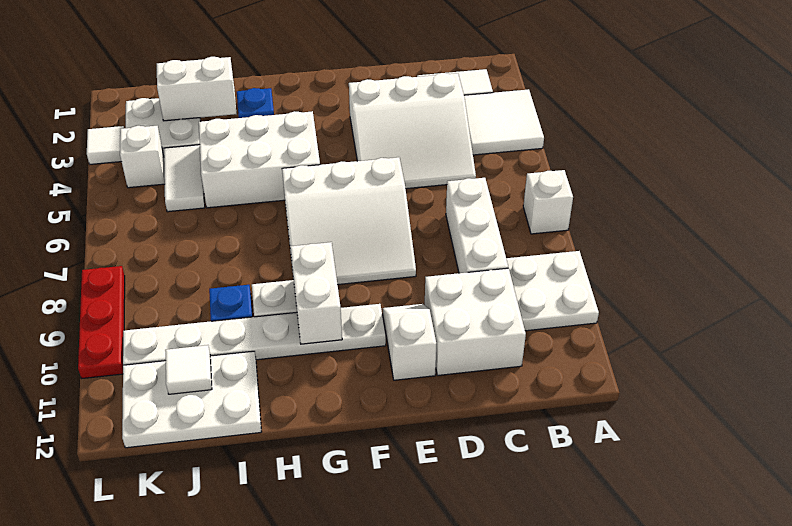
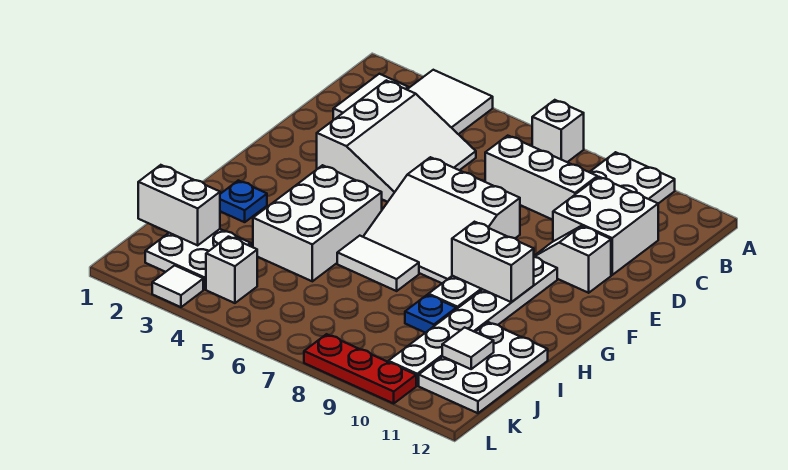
white slope E6:G8 level 1 top 6 -> white slope E6:G8 level 1 top E
white brick I2:J2 level 2 -> white brick J1:J2 level 2
white tile J4:J5 level 1 -> white tile H6:H7 level 1

